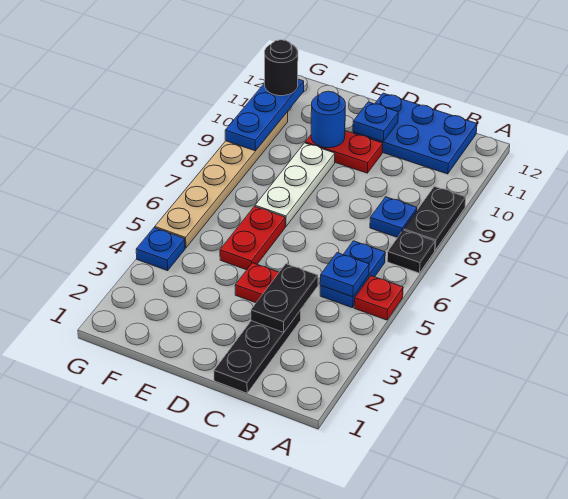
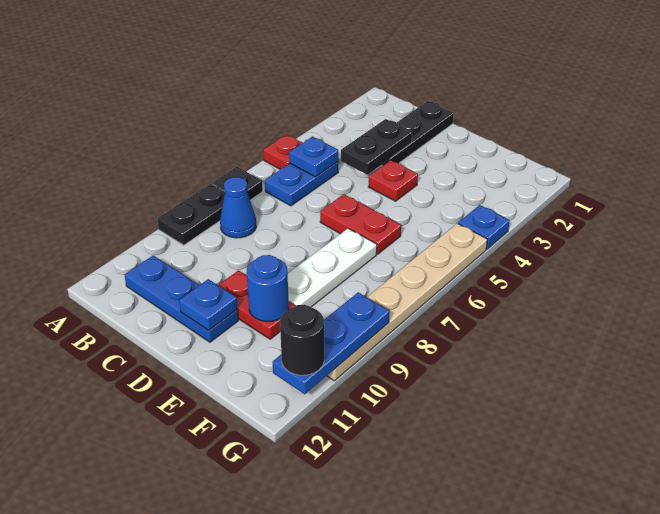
blue plate B8 level 1 -> blue cone B8 level 1
blue plate B11:D12 level 1 -> blue plate B11:D11 level 1
red plate E5:E6 level 1 -> red plate D6:E6 level 1

